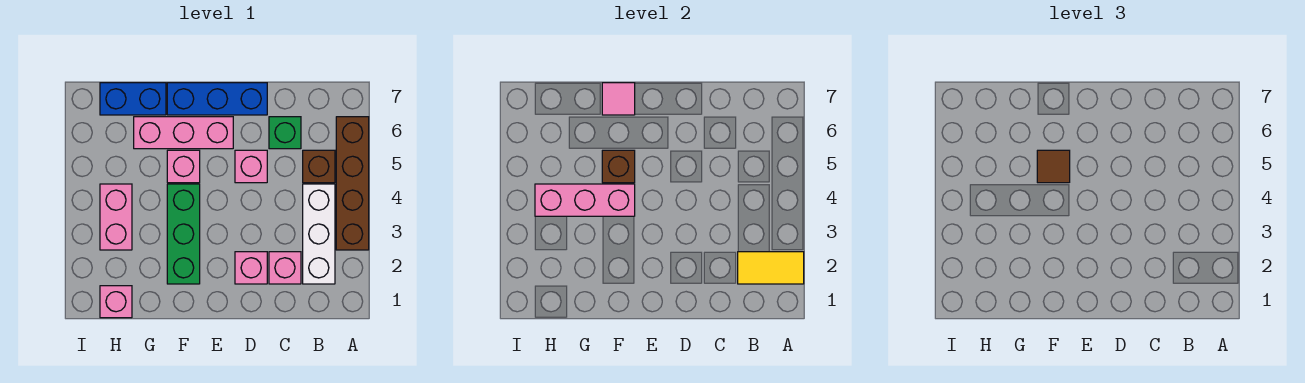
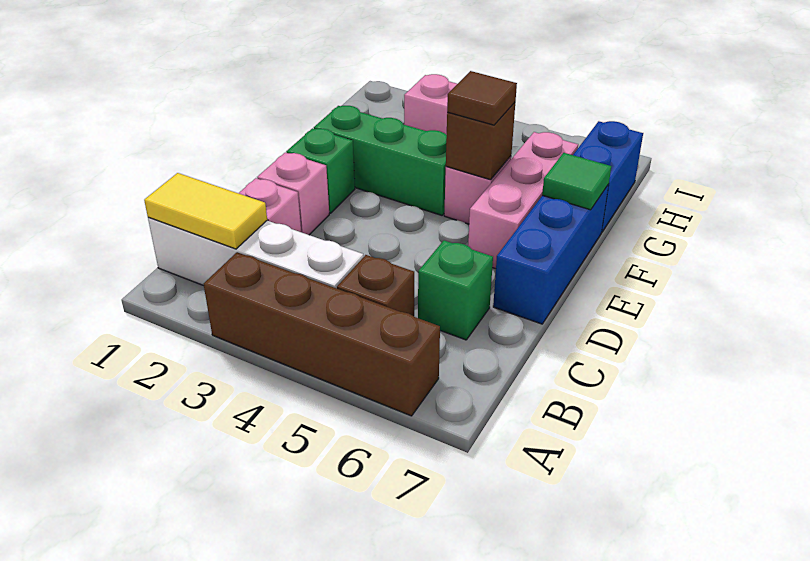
yellow tile A2:B2 level 2 -> yellow tile B1:B2 level 2
white brick B2:B4 level 1 -> white brick B1:B4 level 1
pink brick D5 level 1 -> none
none -> green brick E2 level 1
pink brick F4:H4 level 2 -> none
pink tile F7 level 2 -> green tile F7 level 2
pink brick H1 level 1 -> none

